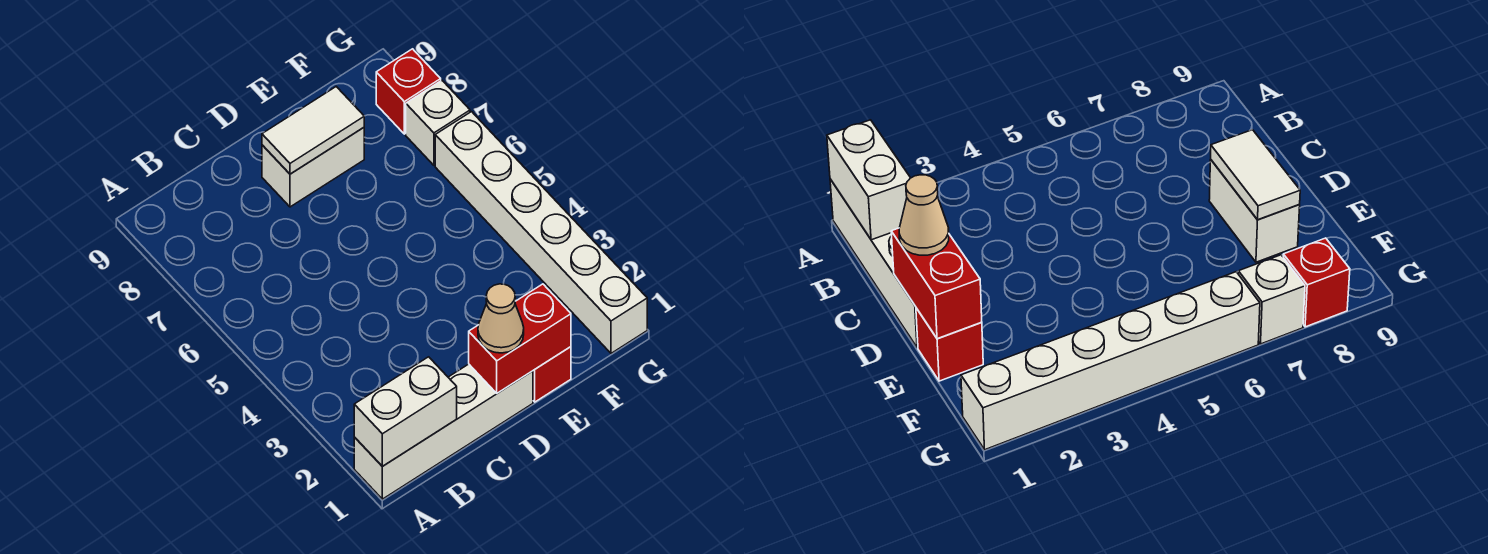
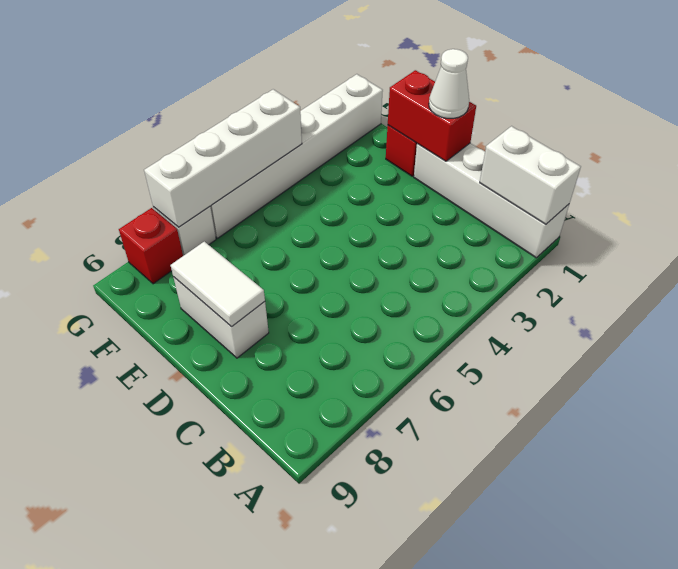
tan cone D1 level 3 -> white cone D1 level 3
none -> white brick G4:G7 level 2

